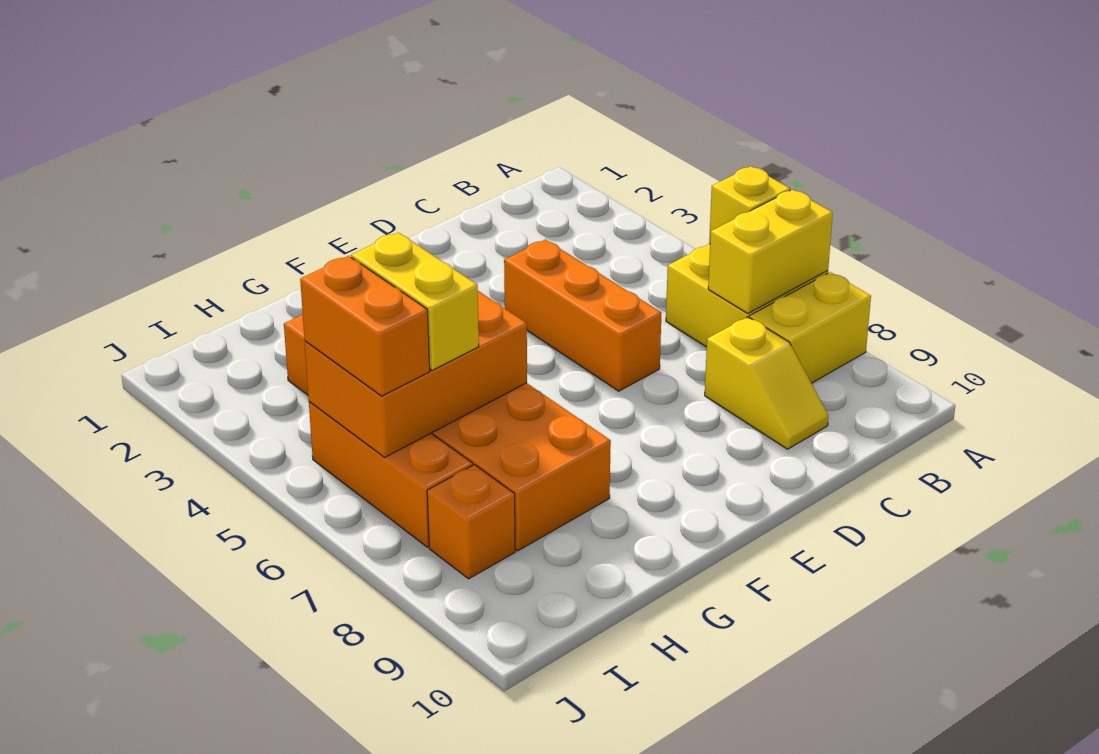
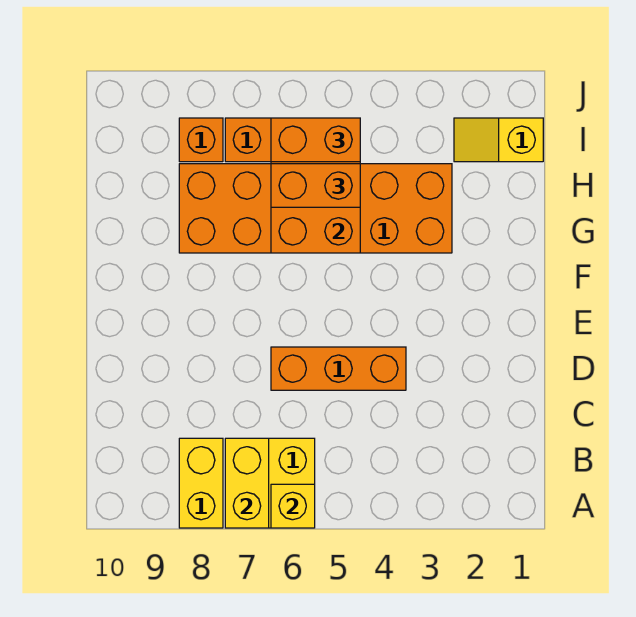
yellow slope C8:C9 level 1 top 8 -> yellow slope I1:I2 level 1 top 1
yellow brick H5:H6 level 3 -> orange brick H5:H6 level 3

